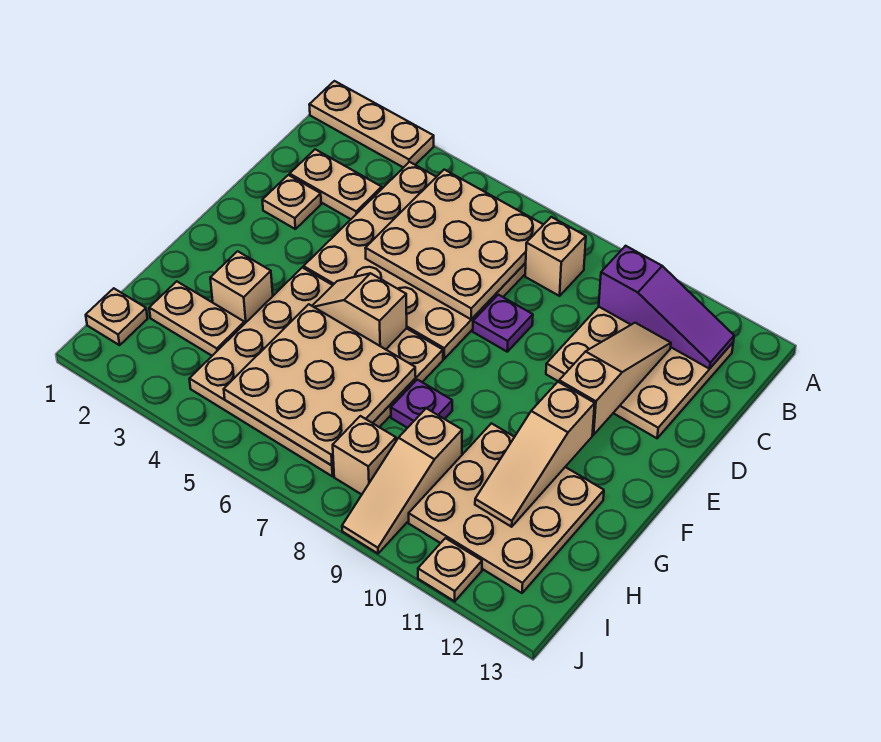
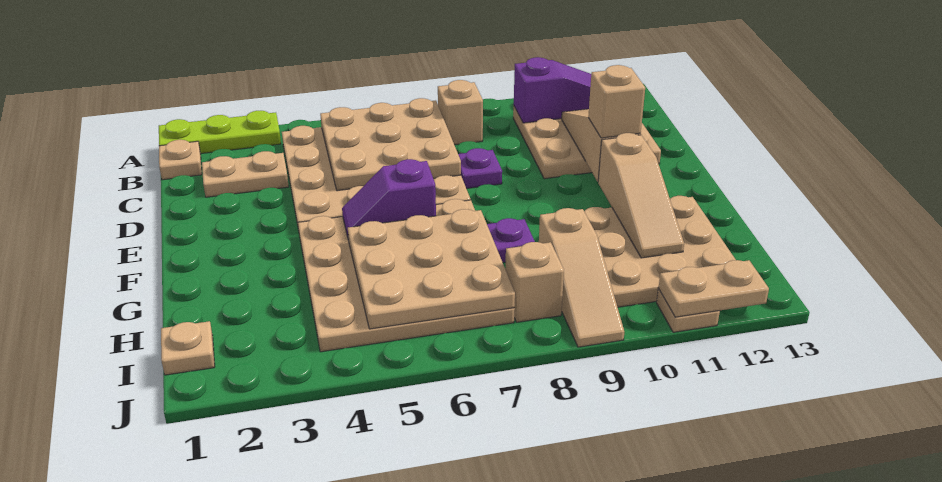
tan plate A1:A3 level 1 -> lime plate A1:A3 level 1
tan plate D2 level 1 -> tan plate B1 level 1
tan slope F5:F6 level 2 top 6 -> purple slope F5:F6 level 2 top 6
tan brick G3 level 1 -> tan brick E11 level 3
tan plate H2:H3 level 1 -> tan plate J11:J12 level 2

